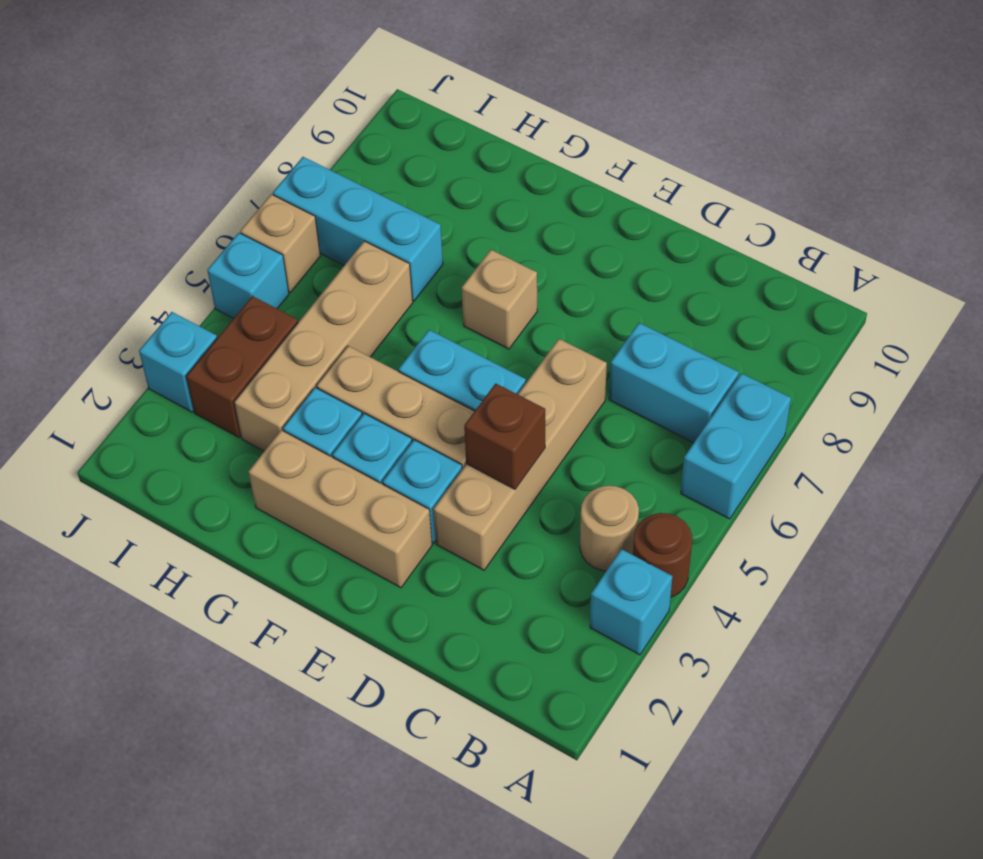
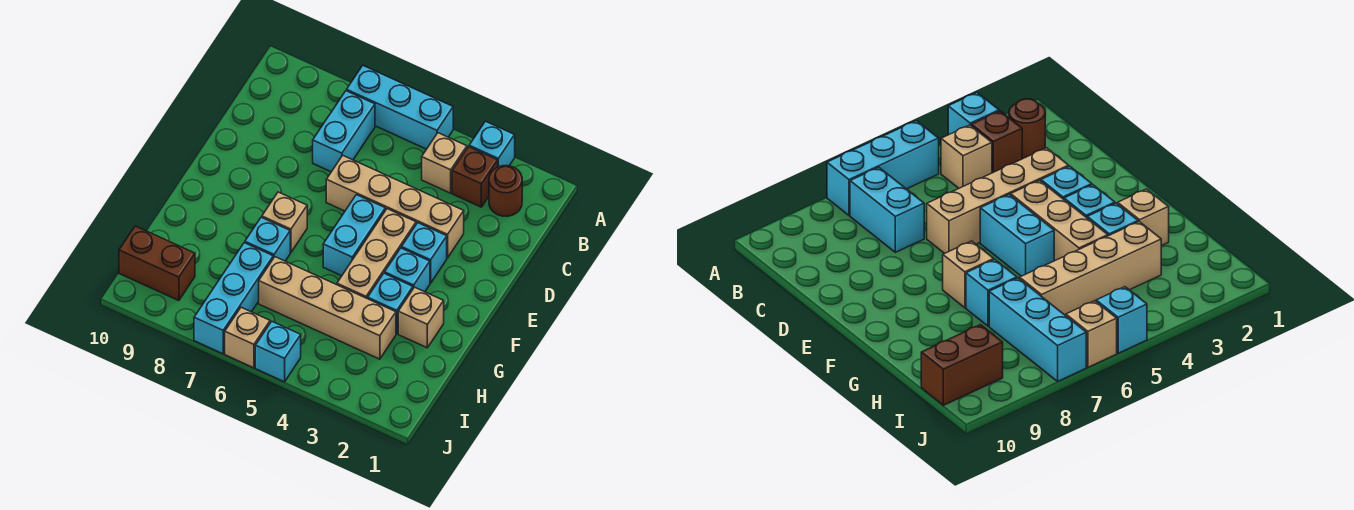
brown round brick A4 level 1 -> brown round brick B2 level 1
cyan brick A6:A7 level 1 -> cyan brick A5:A7 level 1
tan round brick B4 level 1 -> tan brick B4 level 1
brown brick D4 level 2 -> brown brick B3 level 1
tan brick E2:G2 level 1 -> tan brick G2 level 1
brown brick I3:I4 level 1 -> brown brick I9:I10 level 1
cyan brick J3 level 1 -> cyan brick G7 level 1

